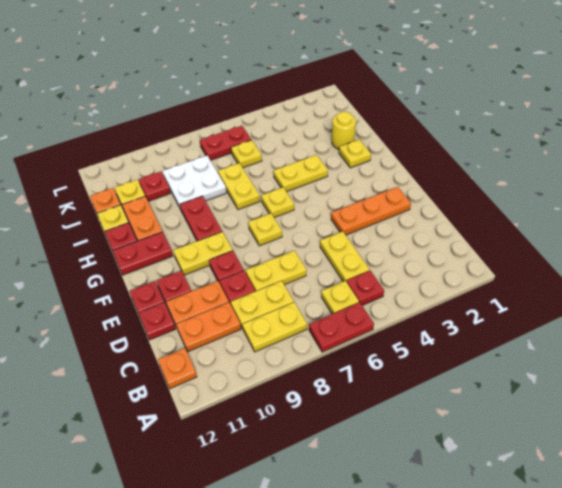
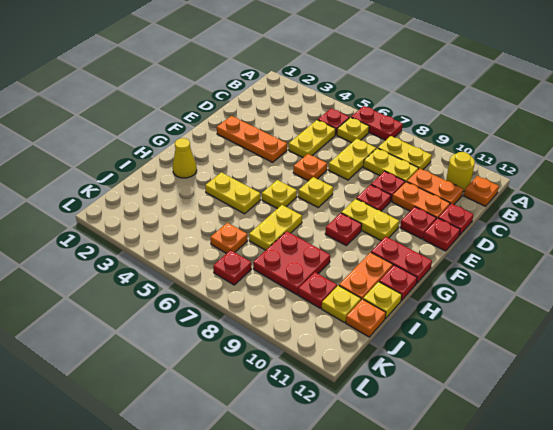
yellow plate D7:D8 level 1 -> yellow plate C7:D7 level 1
none -> orange plate E6 level 1
red plate G9:H9 level 1 -> red plate G9 level 1
yellow plate H2 level 1 -> yellow cone H2 level 1
yellow round brick I2 level 1 -> yellow round brick B11 level 1
white plate I8:J9 level 1 -> red plate I8:J9 level 1
yellow plate J6 level 1 -> orange plate J6 level 1
red plate K6:K7 level 1 -> red plate K7 level 1

